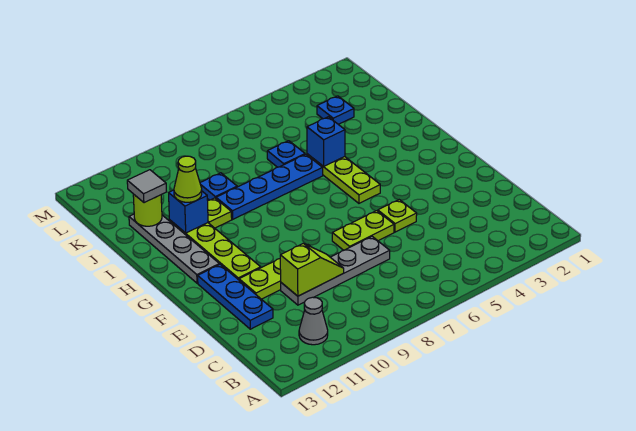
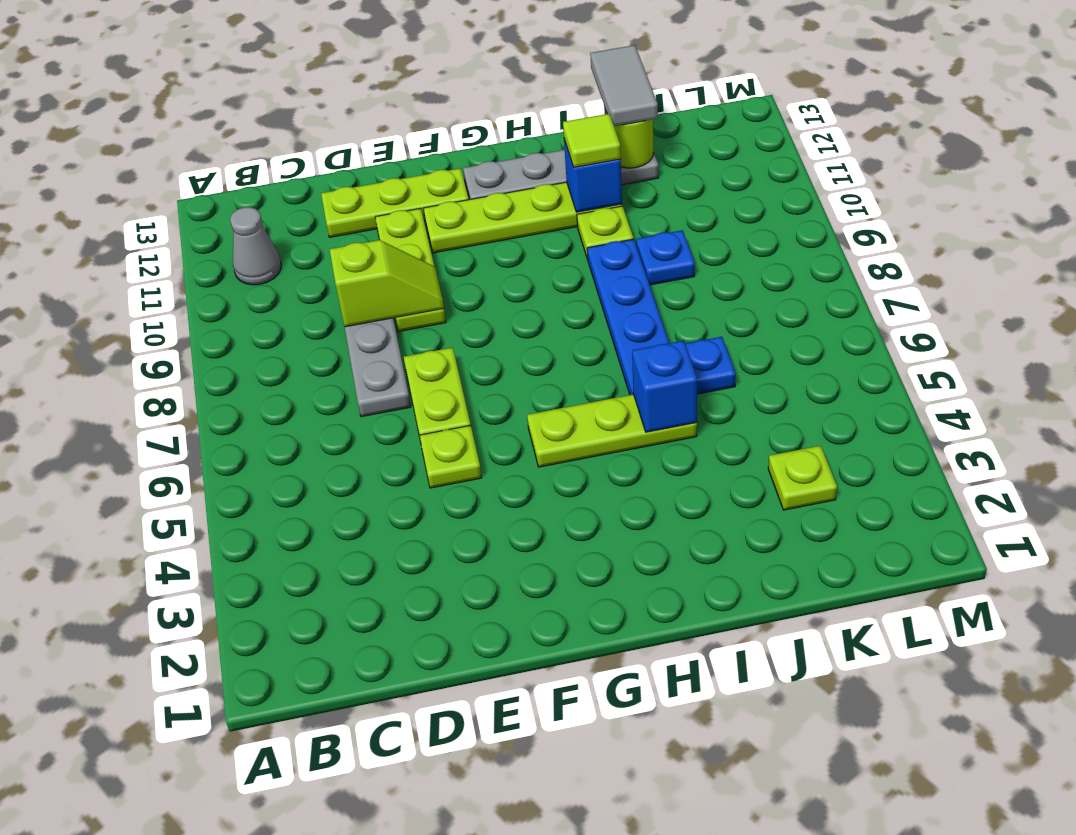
lime slope D9:D10 level 2 top 10 -> lime slope D9:E9 level 2 top D
blue plate D12:F12 level 1 -> lime plate D12:F12 level 1
lime cone I11 level 3 -> lime tile I11 level 3
grey tile J12 level 3 -> grey tile J12:J13 level 3
blue plate K3 level 1 -> lime plate K3 level 1

